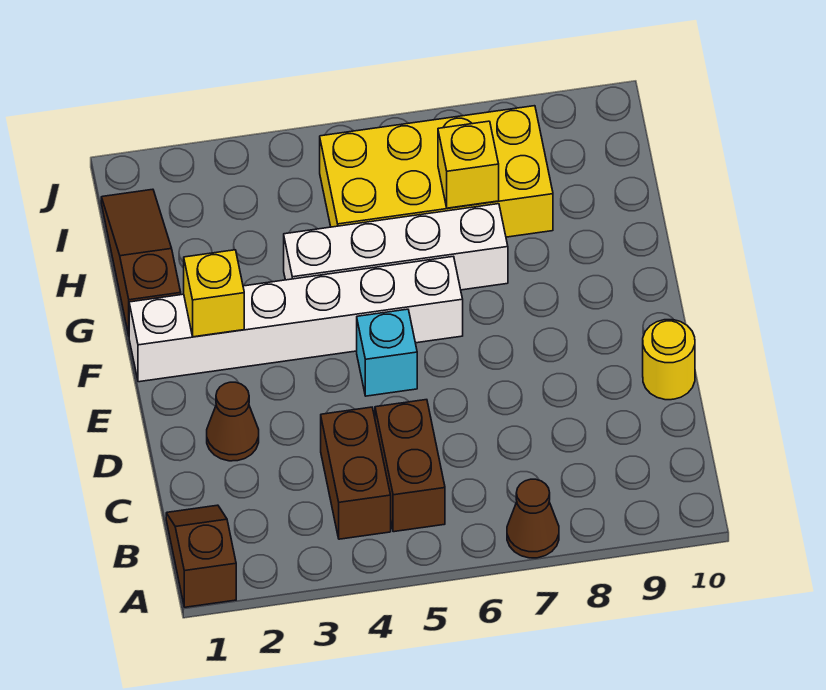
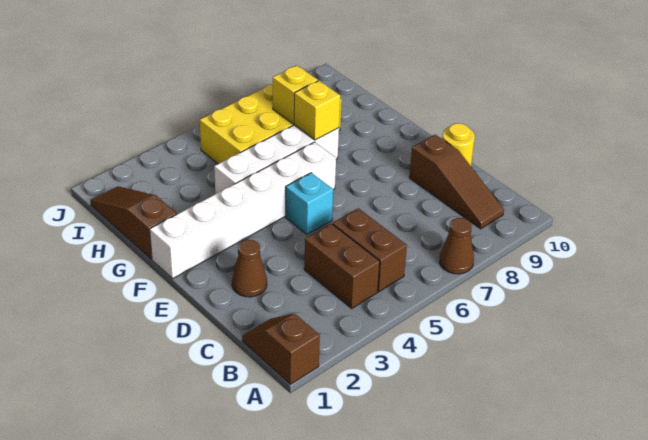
none -> brown slope B9:D9 level 1 top D
yellow brick F2 level 2 -> yellow brick G7 level 2

